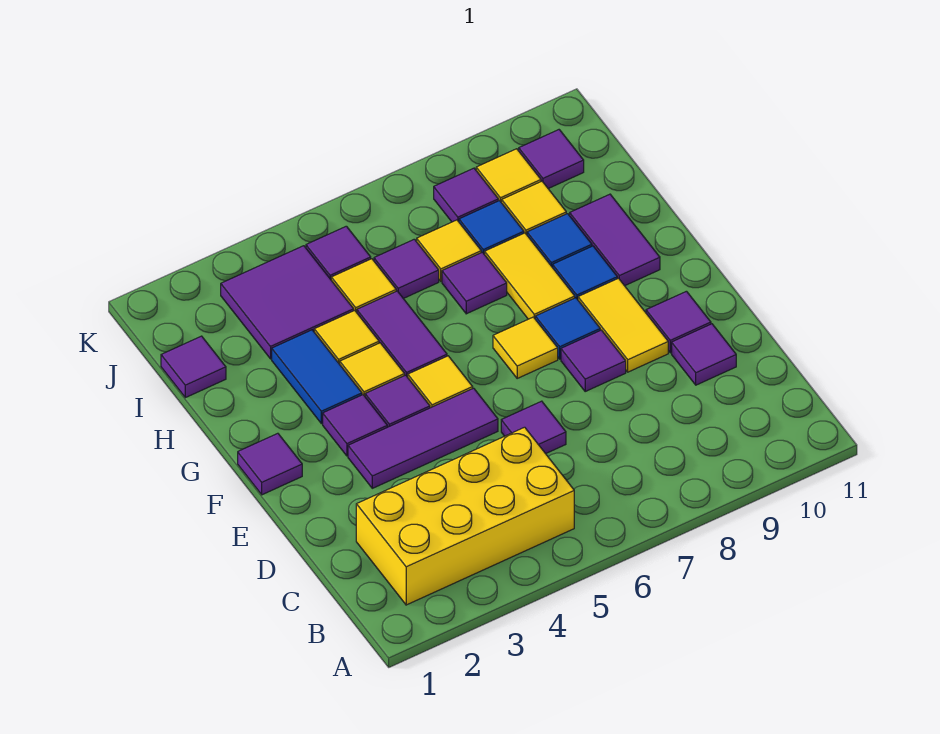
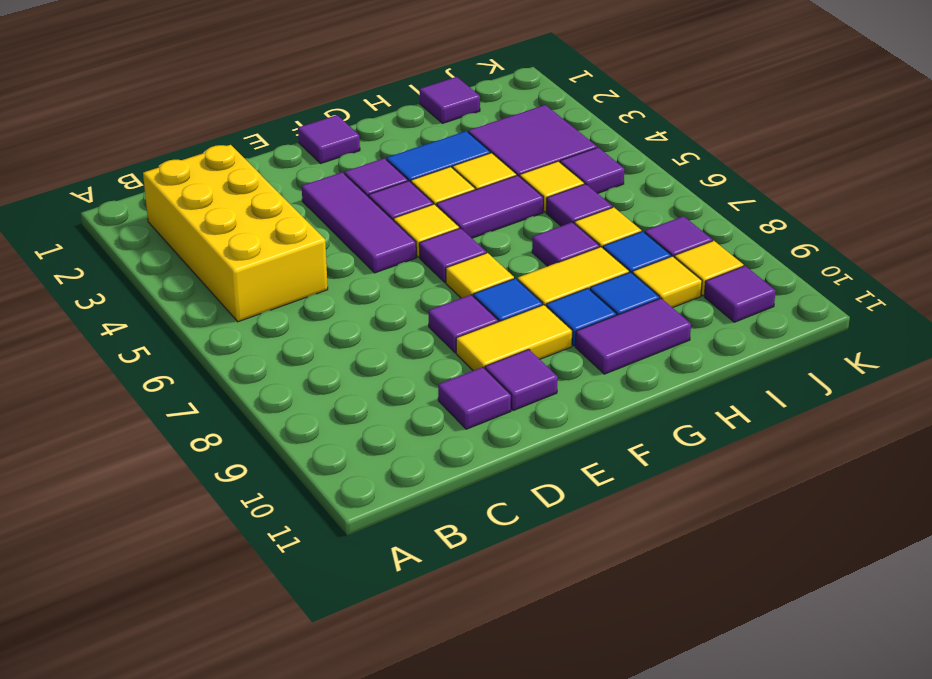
purple tile D6 level 1 -> purple tile F6 level 1

